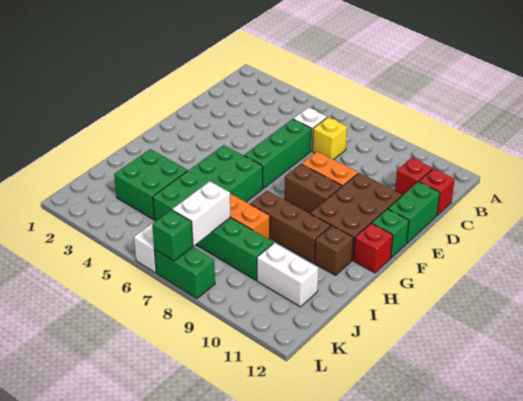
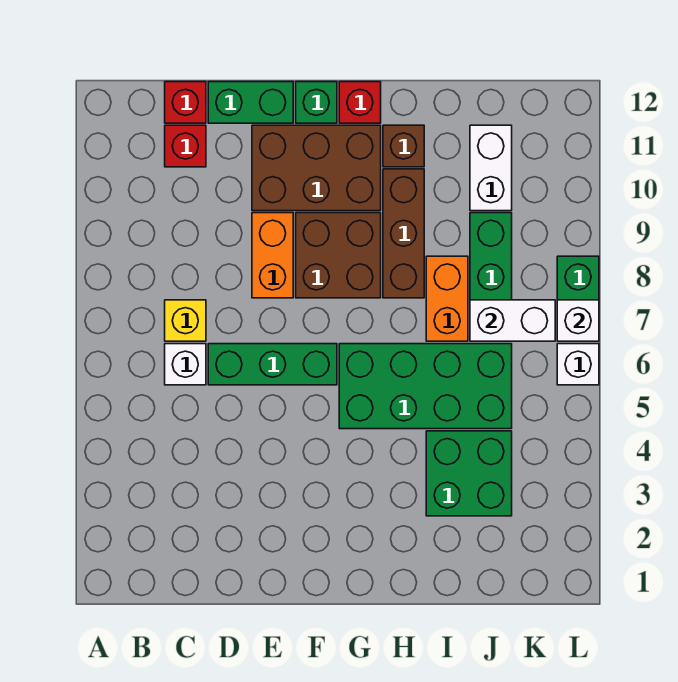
brown brick F8:F9 level 1 -> brown brick F8:G9 level 1
green brick L7 level 2 -> white brick L7 level 2

